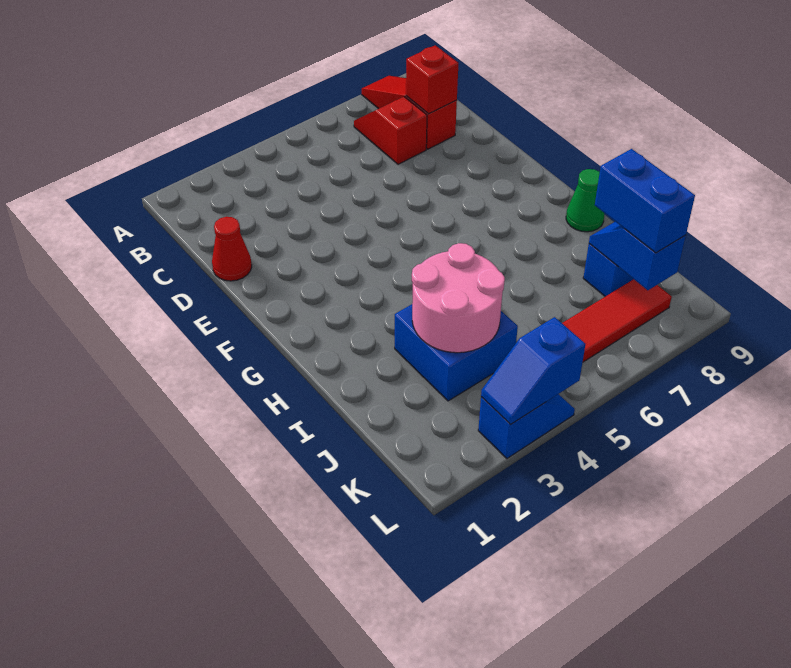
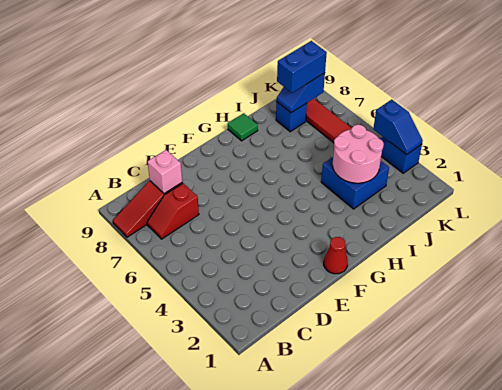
red brick C8 level 2 -> pink brick C8 level 2
red cone D1 level 1 -> red cone F1 level 1
green cone H9 level 1 -> green tile H9 level 1

